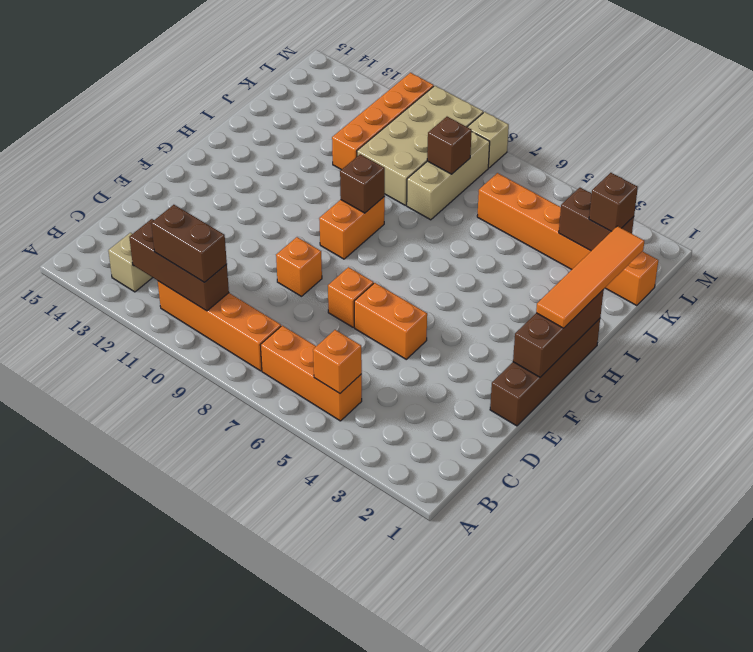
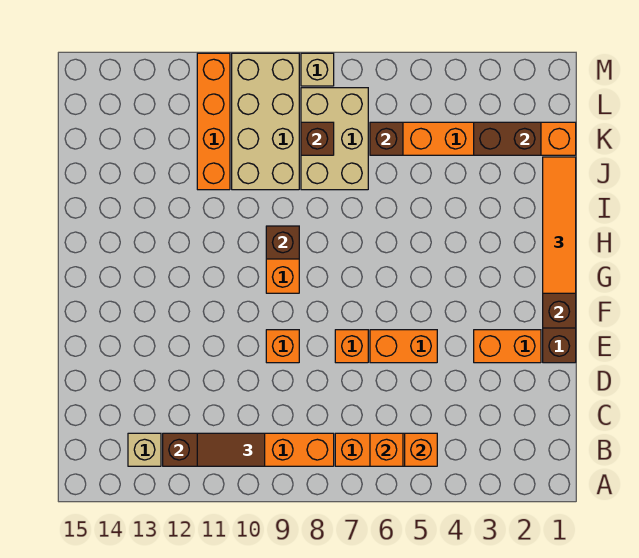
none -> orange brick B6 level 2
brown brick B10:B11 level 3 -> brown tile B10:B11 level 3
none -> orange brick E2:E3 level 1
tan brick J8:L8 level 1 -> tan brick J7:L8 level 1
brown brick K2 level 3 -> brown brick K6 level 2

